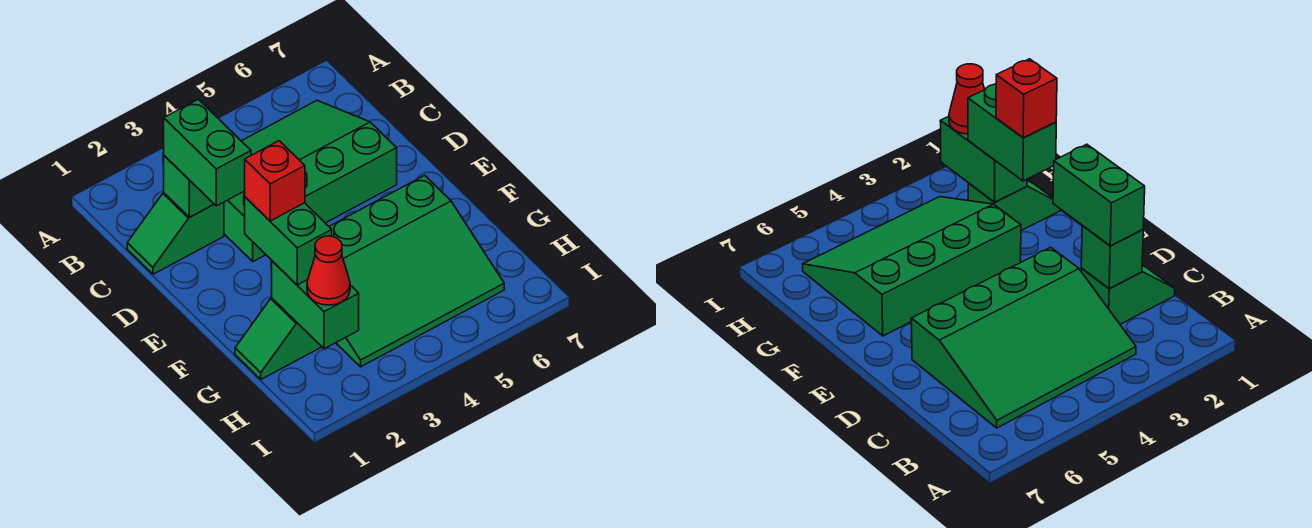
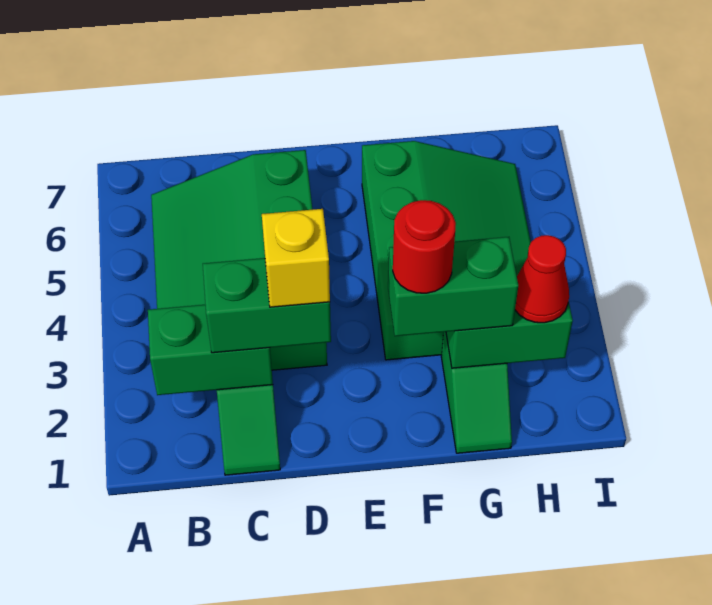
green brick C2 level 2 -> green brick B2:C2 level 2
none -> yellow brick D2 level 4
red brick F2 level 4 -> red round brick F2 level 4

